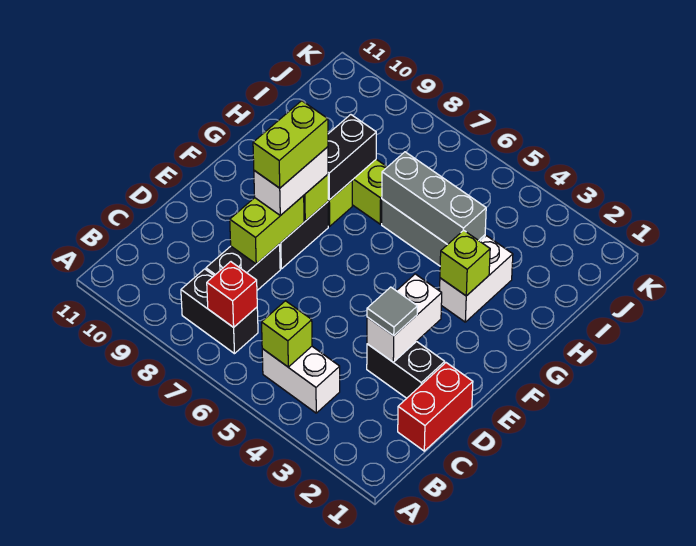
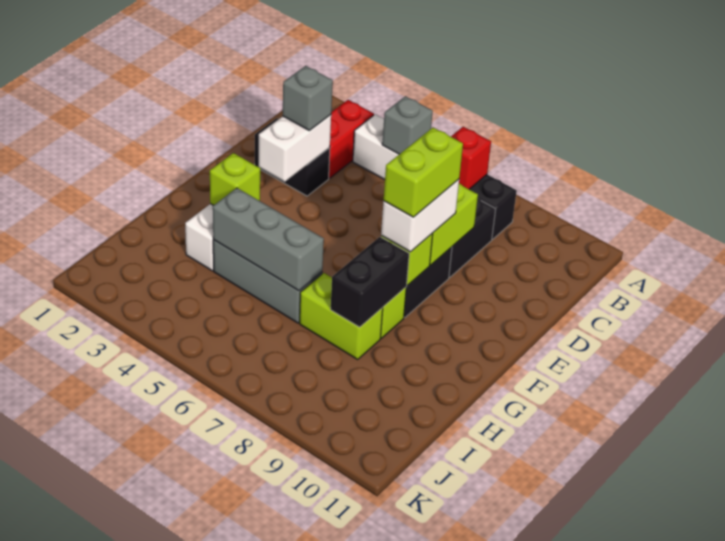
lime brick B5 level 2 -> grey brick B5 level 2
red brick C1:D1 level 1 -> red brick B3:C3 level 1
grey tile D3 level 3 -> grey brick D3 level 3

